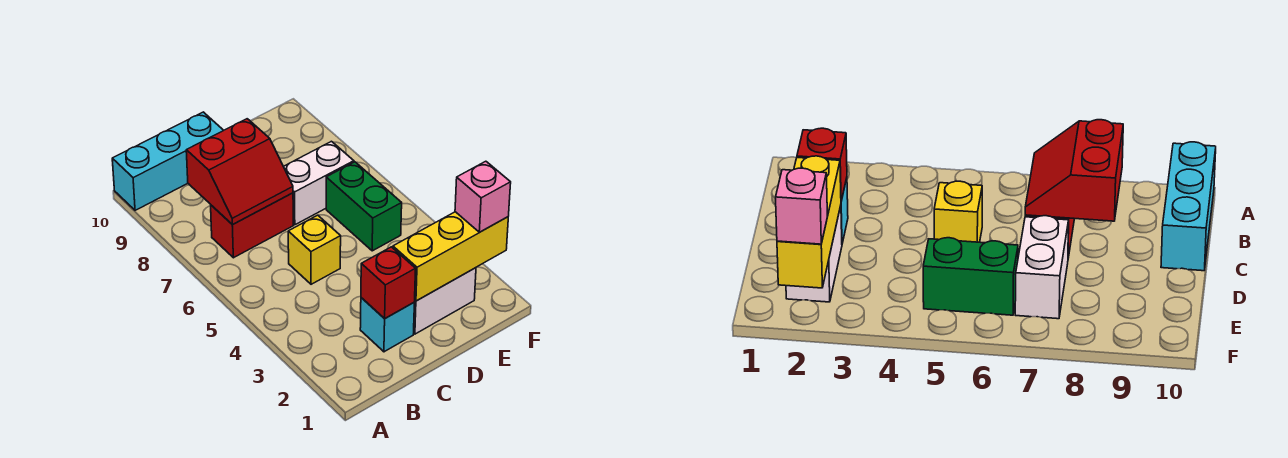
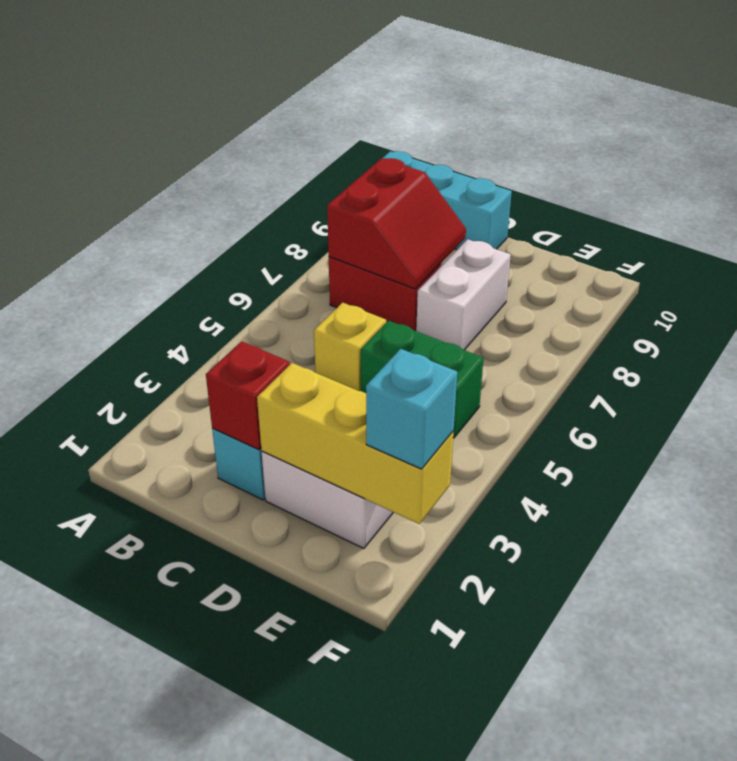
red slope B7:C8 level 2 top 8 -> red slope B7:C8 level 2 top B
white brick D7:E7 level 1 -> white brick D7:D8 level 1
green brick E5:E6 level 1 -> green brick D5:E5 level 1
pink brick F2 level 3 -> cyan brick F2 level 3

